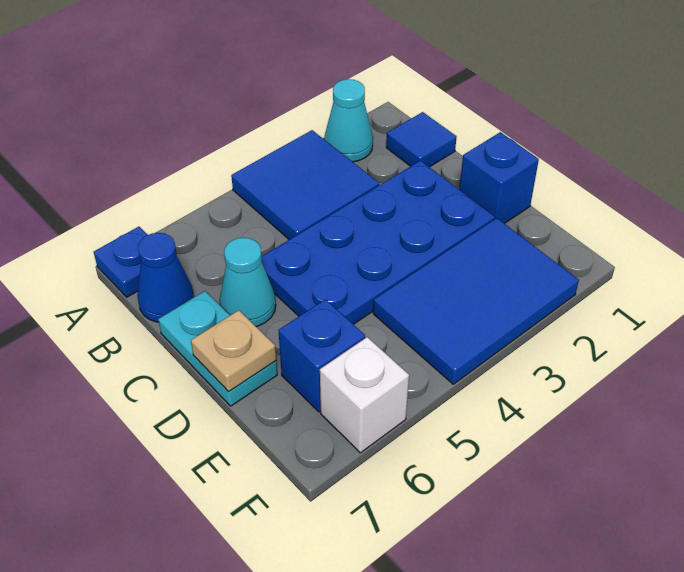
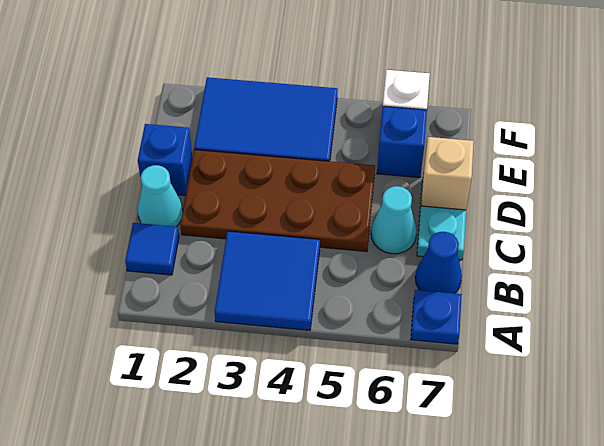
cyan cone A2 level 1 -> cyan cone C1 level 1
blue plate C2:D5 level 1 -> brown plate C2:D5 level 1
tan plate D7 level 2 -> tan brick D7 level 2

